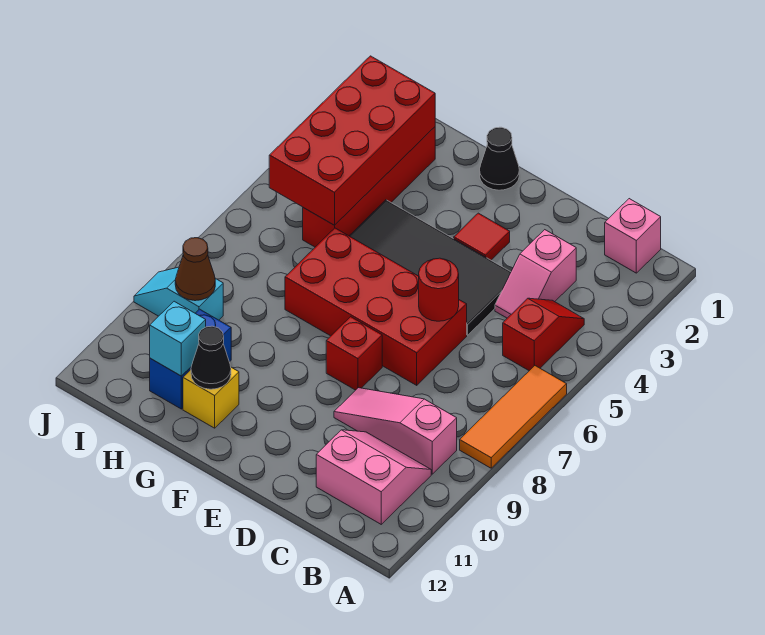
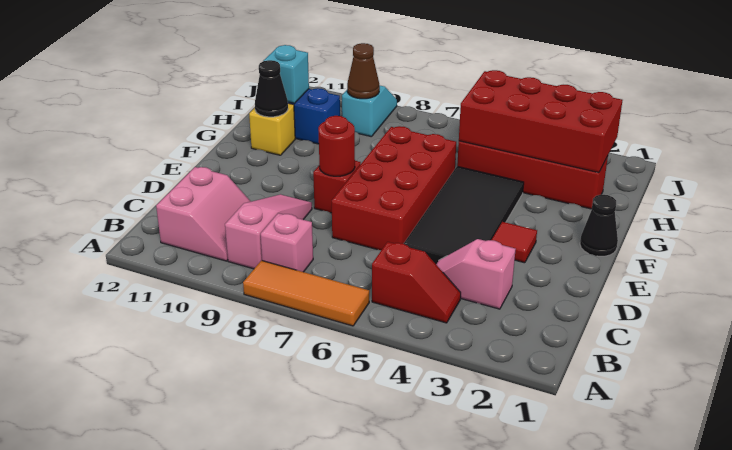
pink brick B1 level 1 -> pink brick B8 level 1
red round brick D6 level 2 -> red round brick E8 level 2

